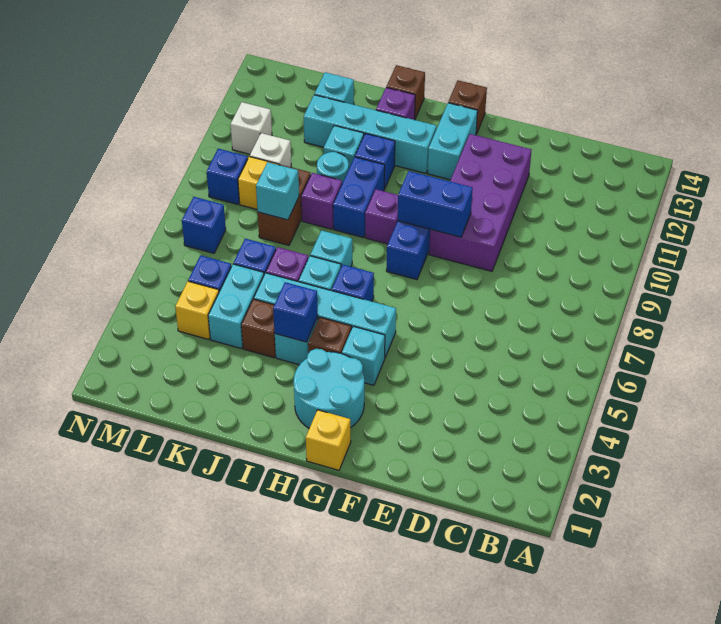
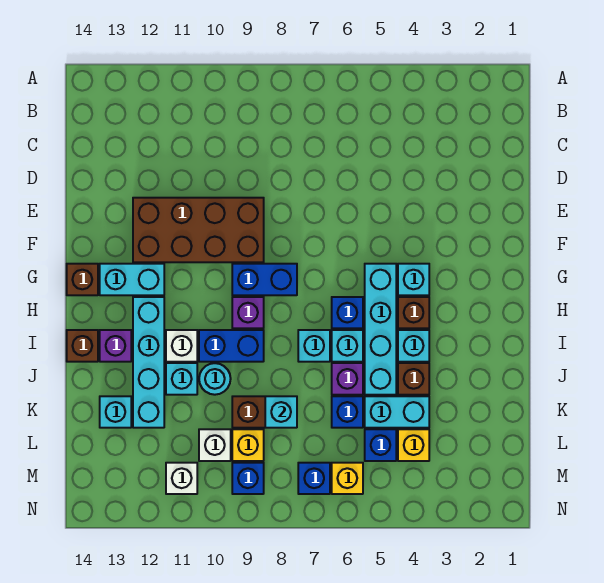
purple brick E9:F12 level 1 -> brown brick E9:F12 level 1
blue brick F9:G9 level 2 -> none
yellow brick G1 level 1 -> yellow brick M6 level 1
cyan round brick G2:H3 level 1 -> none
blue brick I4 level 2 -> none
blue brick I11 level 1 -> white brick I11 level 1
purple brick J9 level 1 -> none

